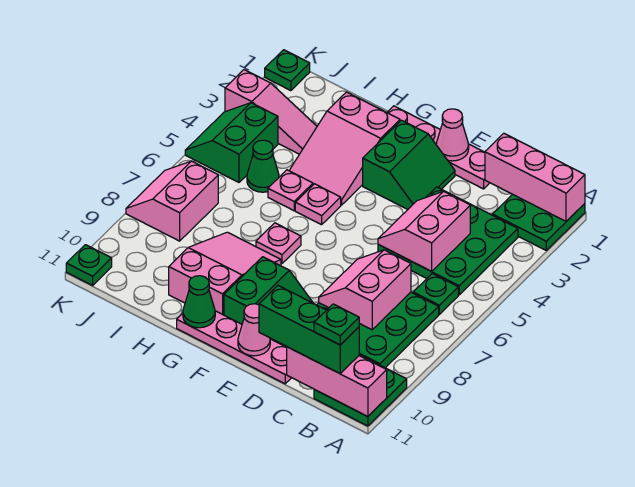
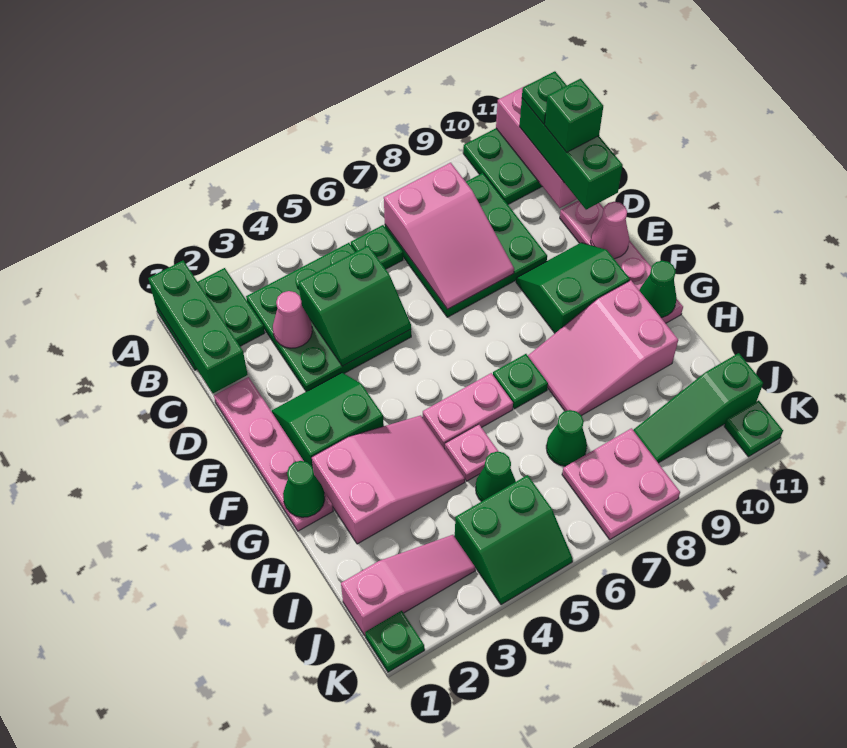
pink brick A1:C1 level 2 -> green brick A1:C1 level 2
pink slope C4:D5 level 2 top C -> green slope C4:D5 level 2 top C
pink slope C7:D8 level 2 top C -> pink slope B7:D8 level 2 top B
none -> green brick C11 level 4
pink cone E1 level 2 -> pink cone C3 level 2
none -> green cone G1 level 2
pink plate G5 level 1 -> pink plate G5:G6 level 1
pink plate G7 level 1 -> green plate G7 level 1
pink slope I3:K3 level 1 top K -> pink slope J1:J3 level 1 top 1
none -> green cone I7 level 1
pink slope J7:K8 level 1 top J -> pink plate J7:K8 level 1
none -> green slope J9:J11 level 1 top 11

